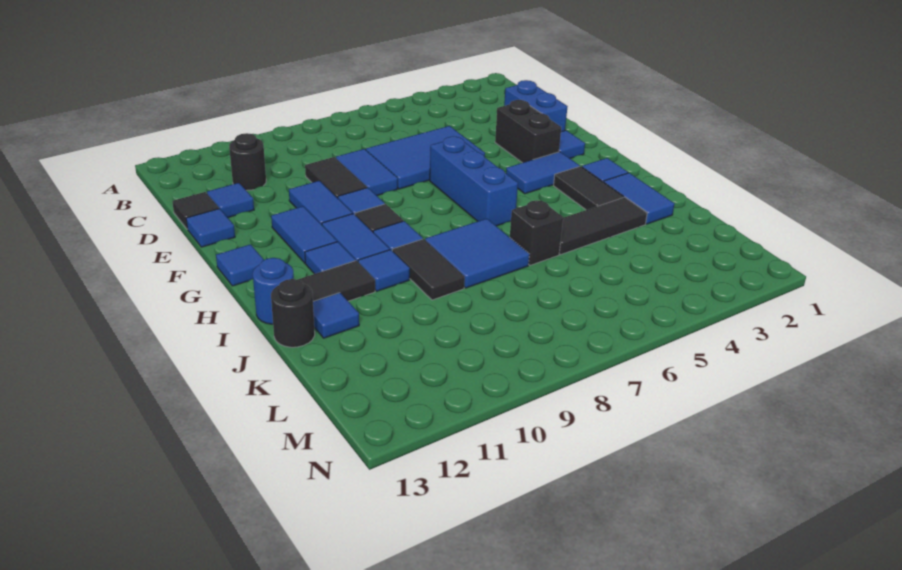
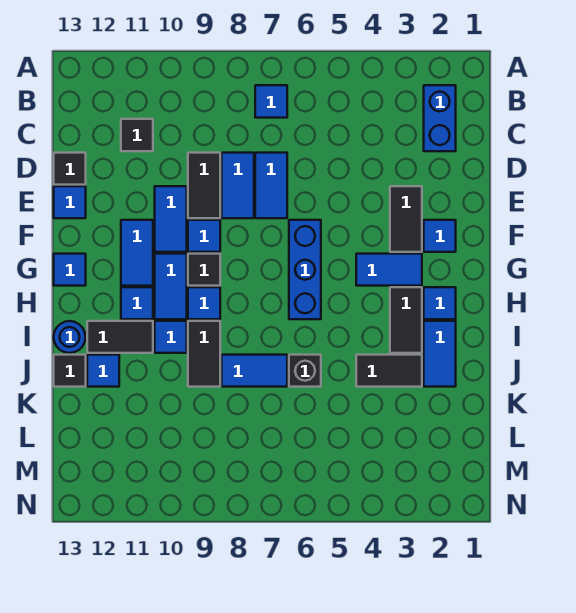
black round brick C11 level 1 -> black tile C11 level 1
blue brick D2:E2 level 1 -> blue brick B2:C2 level 1
blue tile D5:E7 level 1 -> blue tile D7:E7 level 1
blue tile D12 level 1 -> blue tile B7 level 1
black brick E3:F3 level 1 -> black tile E3:F3 level 1
blue tile I7:J8 level 1 -> blue tile J7:J8 level 1
black tile J3:J5 level 1 -> black tile J3:J4 level 1
black round brick J13 level 1 -> black tile J13 level 1

